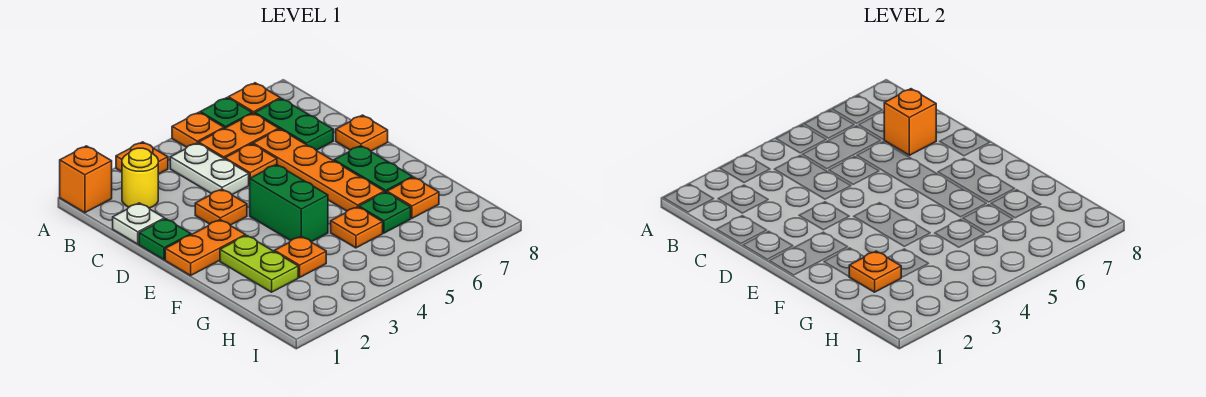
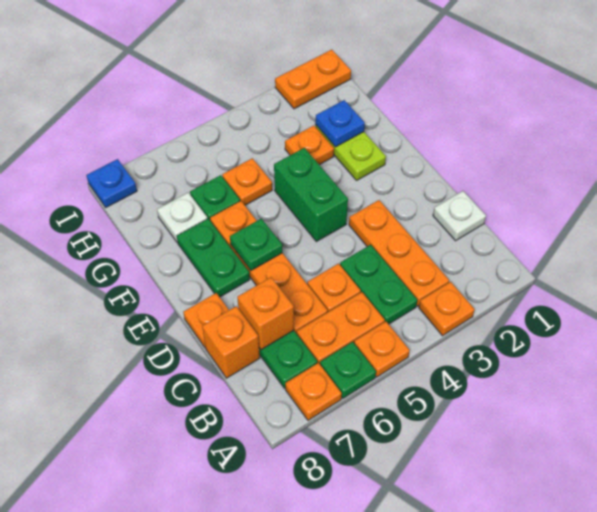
orange brick A1 level 1 -> orange brick C8 level 1
yellow round brick B2 level 1 -> none
white plate B4:C4 level 1 -> green plate B4:C4 level 1
green plate D1 level 1 -> green plate E6 level 2
orange plate D3 level 1 -> orange plate B3:D3 level 1
orange plate E1:E2 level 1 -> orange plate I1:I2 level 1
orange plate G2 level 2 -> blue plate G2 level 2
orange plate G7 level 1 -> white plate G7 level 1
none -> blue plate I8 level 1

